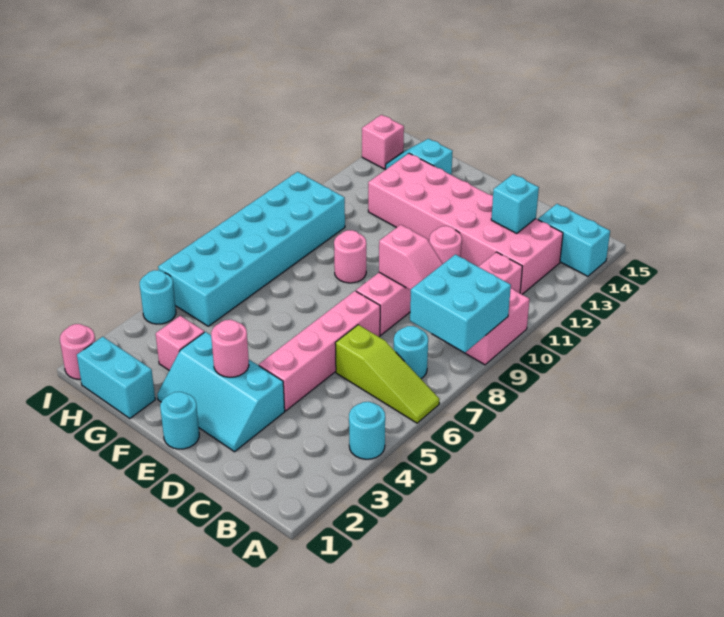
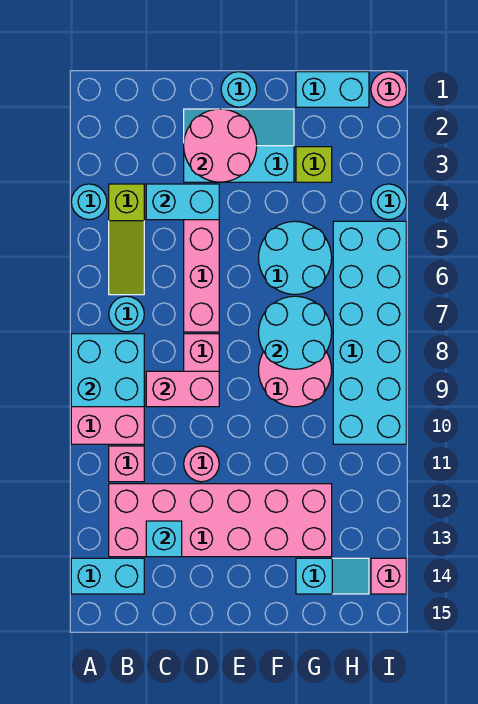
lime slope A6:C6 level 1 top C -> lime slope B4:B6 level 1 top 4
none -> cyan brick C4:D4 level 2
pink slope C9:D9 level 2 top D -> pink brick C9:D9 level 2
pink round brick E3 level 2 -> pink round brick D2:E3 level 2
none -> cyan round brick F5:G6 level 1
none -> cyan round brick F7:G8 level 2
pink round brick F9 level 1 -> pink round brick F8:G9 level 1
pink brick G3 level 1 -> lime brick G3 level 1

